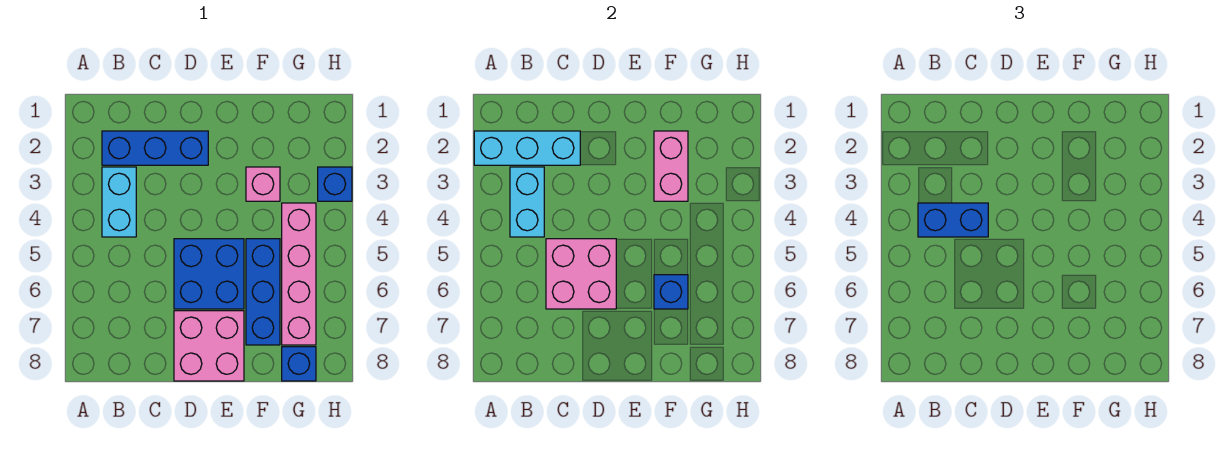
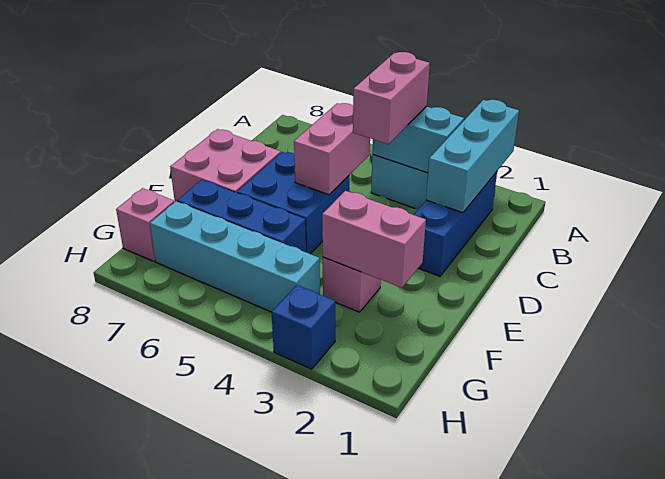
blue brick B4:C4 level 3 -> pink brick B4:C4 level 3
pink brick C5:D6 level 2 -> pink brick C5:D5 level 2
blue brick F6 level 2 -> none
pink brick G4:G7 level 1 -> cyan brick G4:G7 level 1
blue brick G8 level 1 -> pink brick G8 level 1

